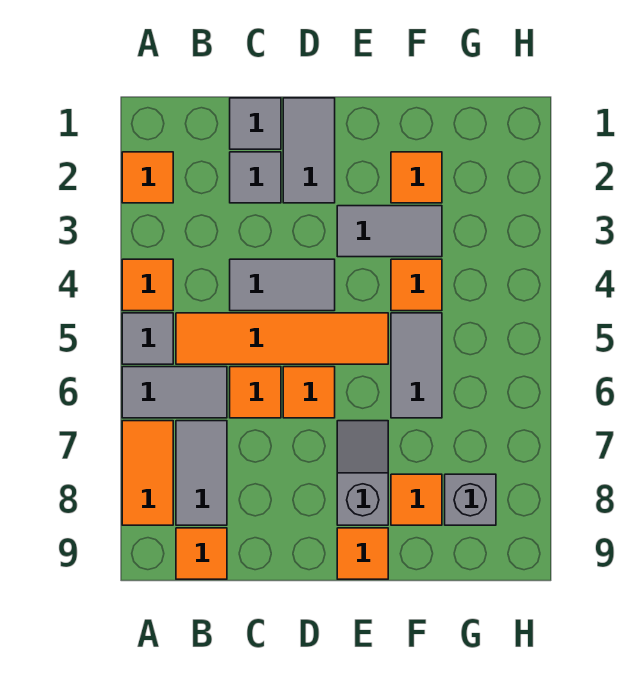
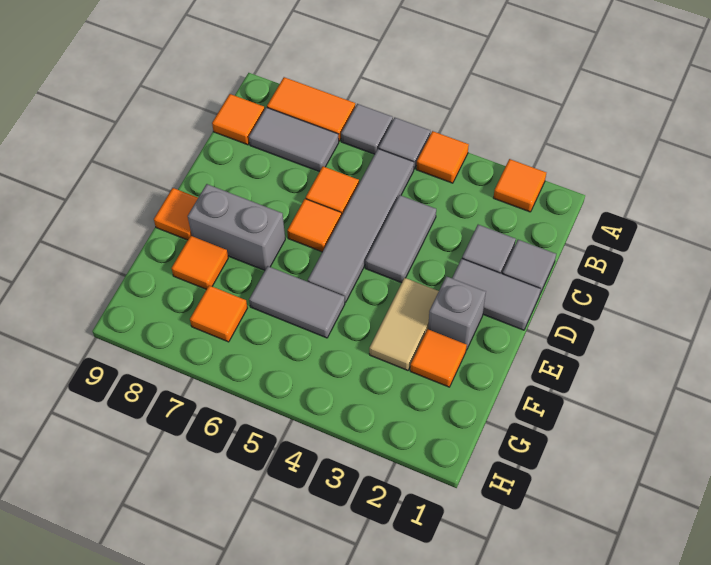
grey tile A6:B6 level 1 -> grey tile A6 level 1
orange tile B5:E5 level 1 -> grey tile B5:E5 level 1
grey tile E3:F3 level 1 -> tan tile E3:F3 level 1
grey slope E7:E8 level 1 top 8 -> grey brick E7:E8 level 1
orange tile F4 level 1 -> orange tile G7 level 1
grey brick G8 level 1 -> grey brick E2 level 1

